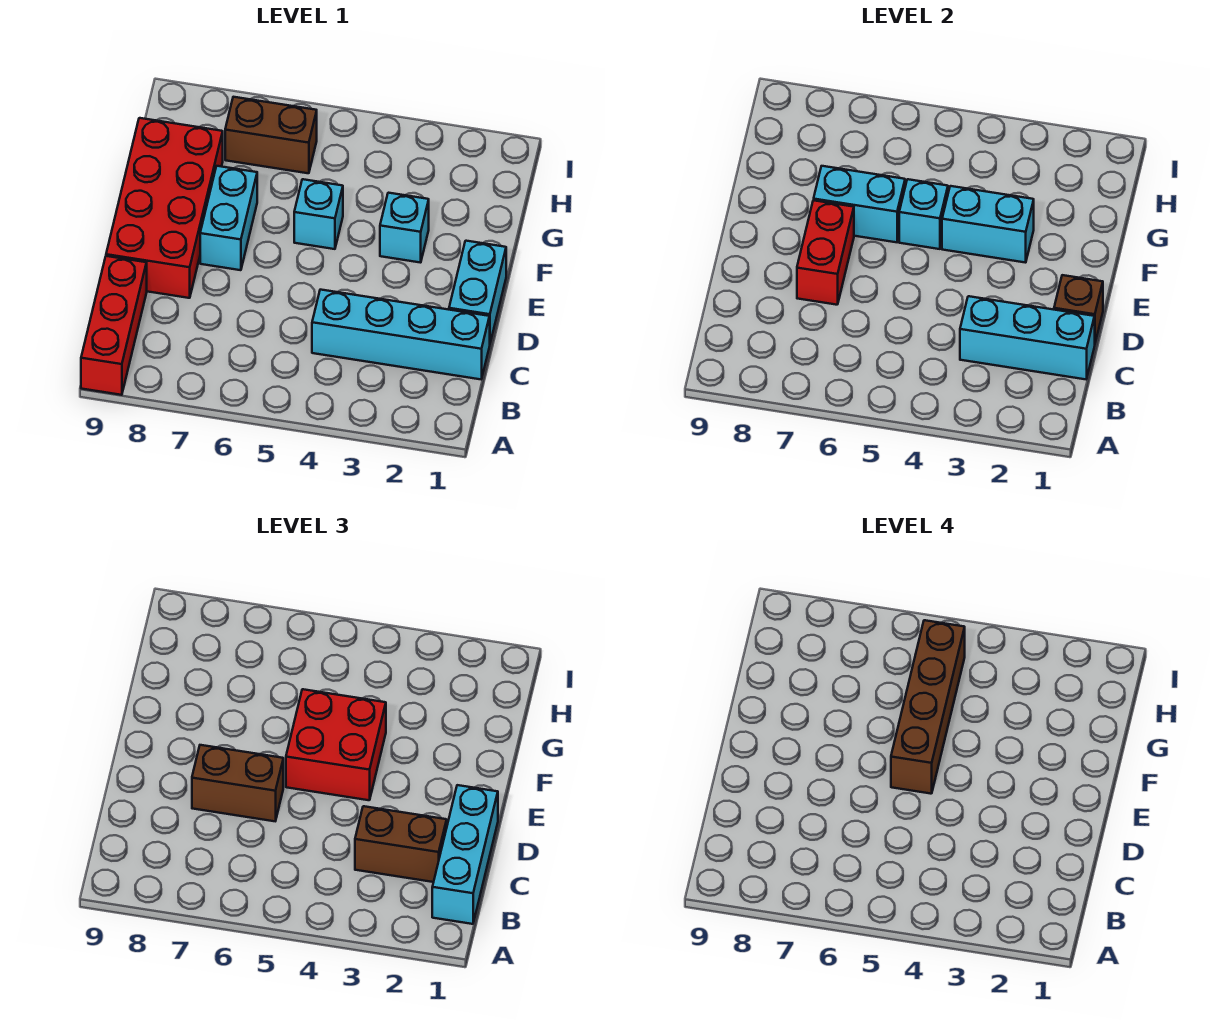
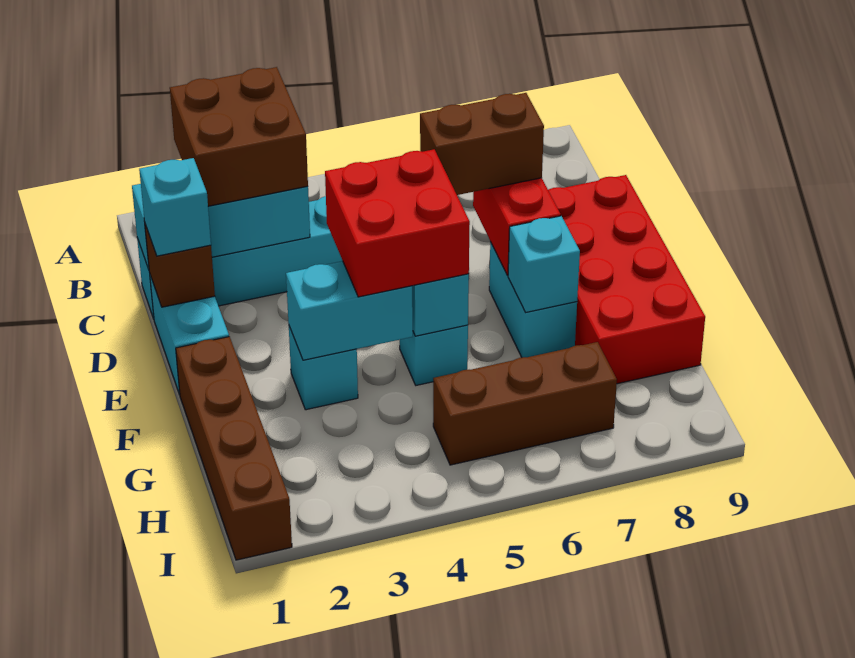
red brick A9:C9 level 1 -> none
cyan brick B1:D1 level 3 -> cyan brick D1 level 3
brown brick C2:C3 level 3 -> brown brick B2:C3 level 3
brown brick E5:H5 level 4 -> brown brick F1:I1 level 1
cyan brick F6:F7 level 2 -> cyan brick F7 level 2
brown brick H6:H7 level 1 -> brown brick H5:H7 level 1

